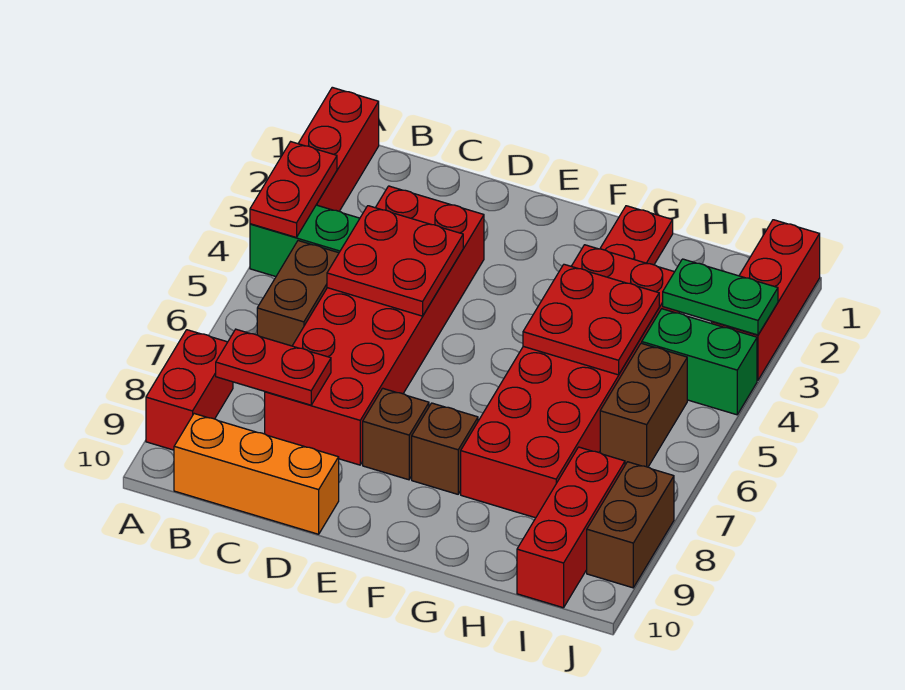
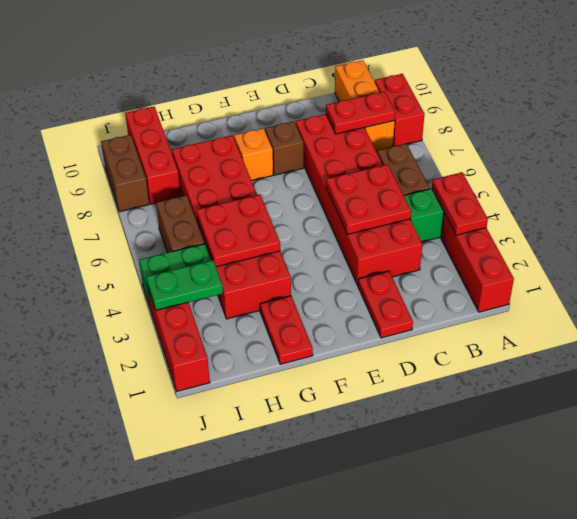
orange brick B10:D10 level 1 -> orange brick B8:B10 level 1
none -> red plate D1:D2 level 1
brown brick F8 level 1 -> orange brick F8 level 1

